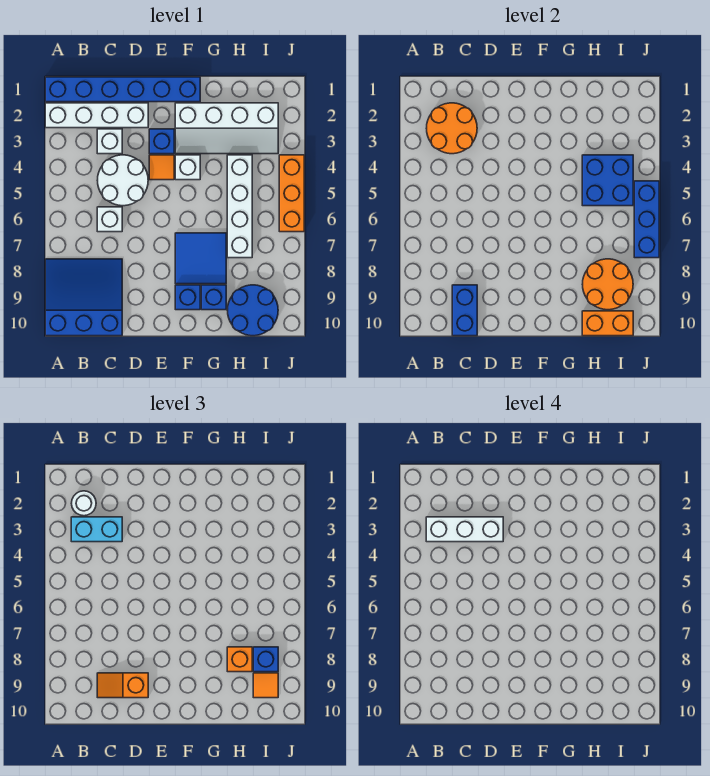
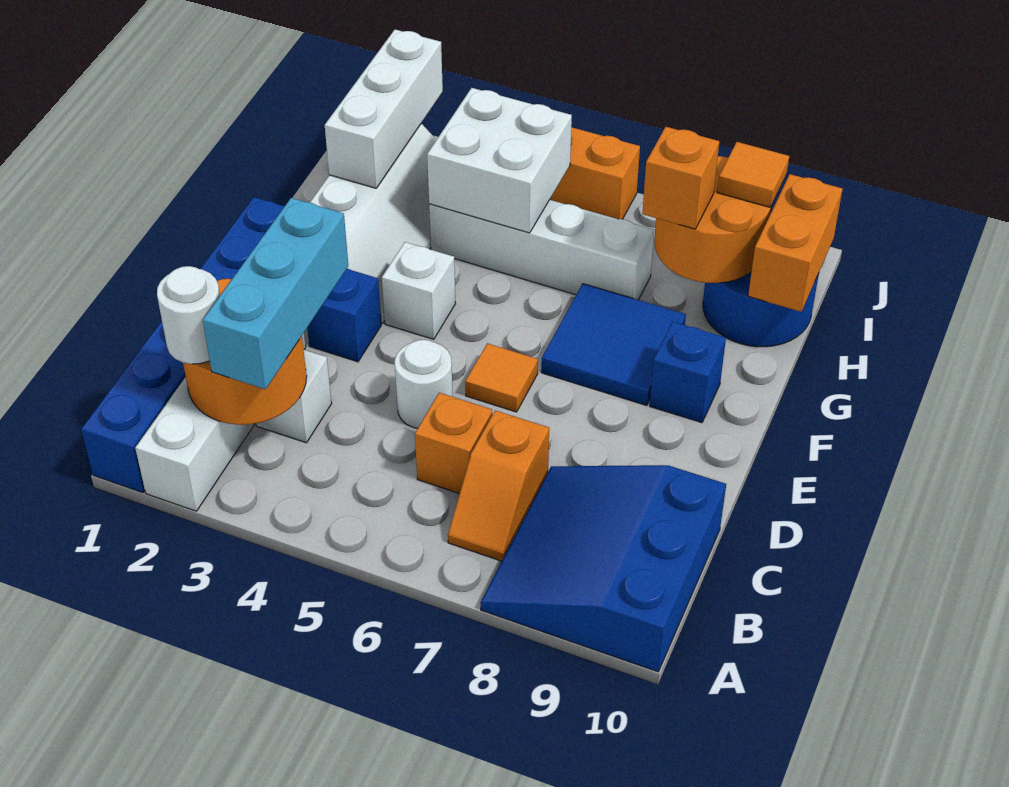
cyan brick B3:C3 level 3 -> cyan brick B3:D3 level 3
white brick B3:D3 level 4 -> white brick H2:J2 level 2
white round brick C4:D5 level 1 -> white round brick D5 level 1
white brick C6 level 1 -> orange brick C6 level 1
blue brick C9:C10 level 2 -> none
orange slope C9:D9 level 3 top D -> orange slope B7:C7 level 1 top C
orange tile E4 level 1 -> orange tile E6 level 1
blue brick G9 level 1 -> none
blue brick H4:I5 level 2 -> white brick H4:I5 level 2
blue brick I8 level 3 -> none
blue brick J5:J7 level 2 -> none

